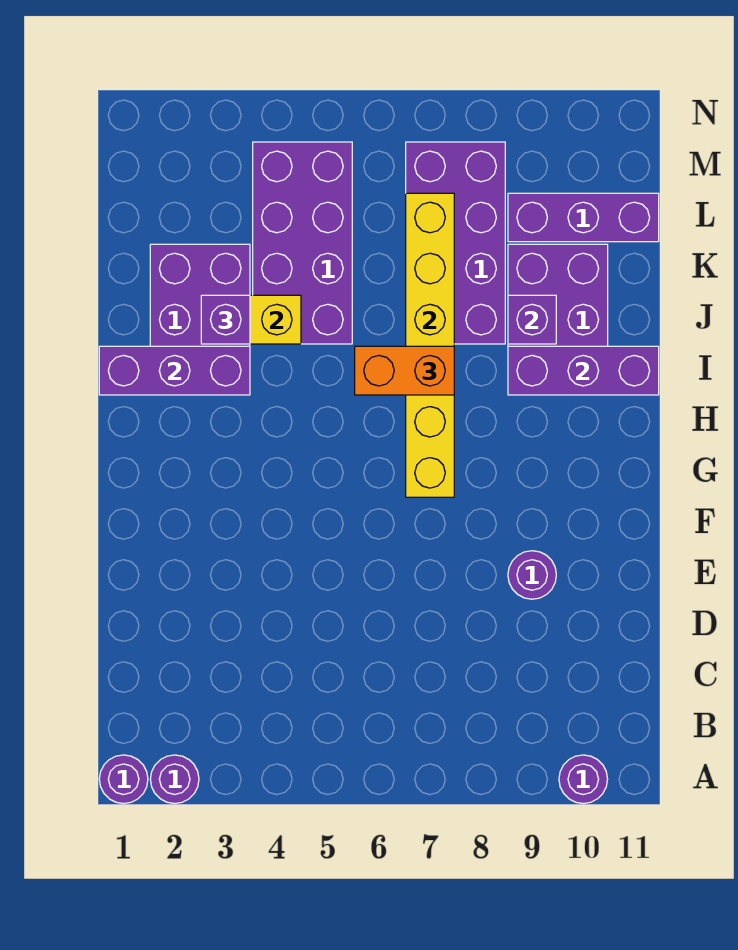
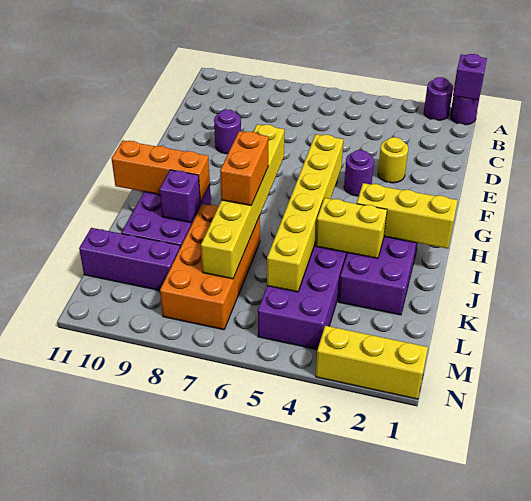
purple round brick A10 level 1 -> purple round brick F4 level 1
none -> yellow round brick E3 level 1
none -> yellow brick G5:L5 level 2
purple brick I1:I3 level 2 -> yellow brick I1:I3 level 2
orange brick I6:I7 level 3 -> orange brick I7:J7 level 3
purple brick I9:I11 level 2 -> orange brick I9:I11 level 2
purple brick J3 level 3 -> purple brick A1 level 2
purple brick J7:M8 level 1 -> orange brick J7:M8 level 1
none -> yellow brick N1:N3 level 1

